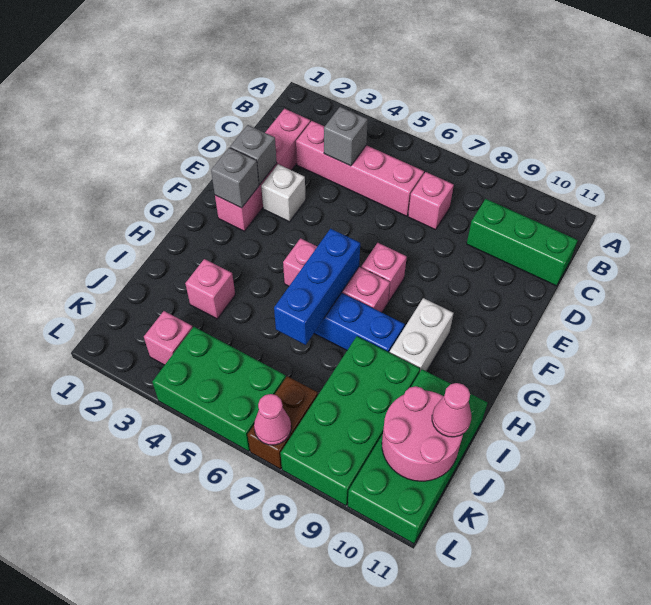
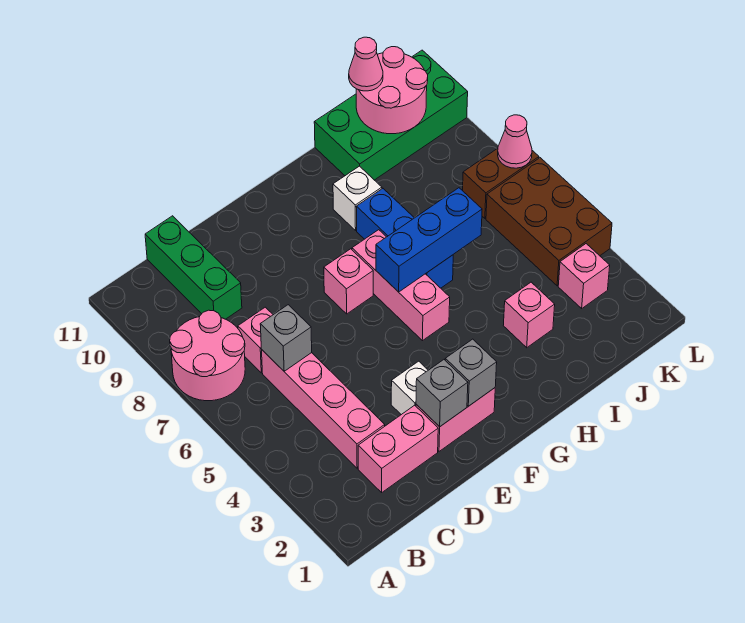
none -> pink round brick A7:B8 level 1
grey brick C4 level 2 -> grey brick C6 level 2
white brick G9:H9 level 1 -> white brick H9 level 1
green brick I8:L9 level 1 -> none
green brick K4:L6 level 1 -> brown brick K4:L6 level 1

